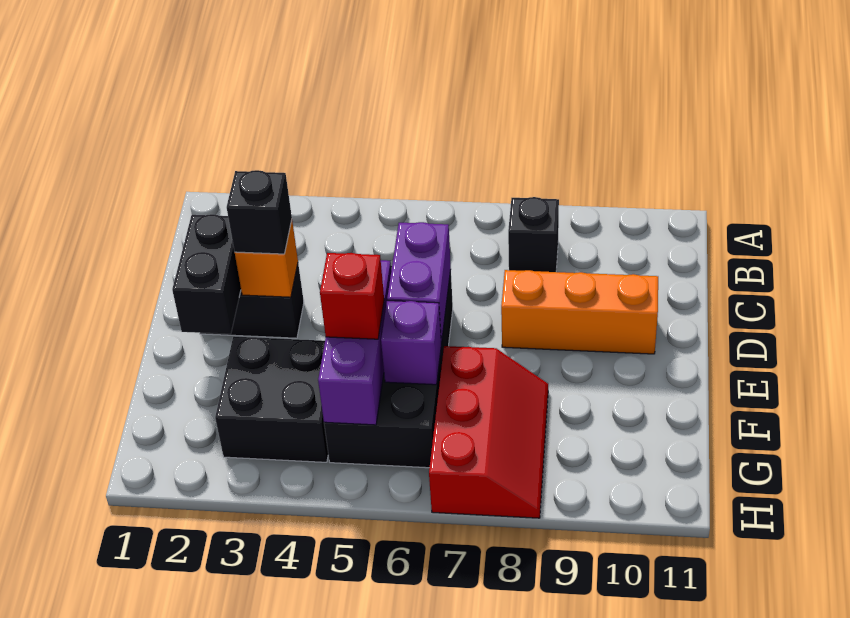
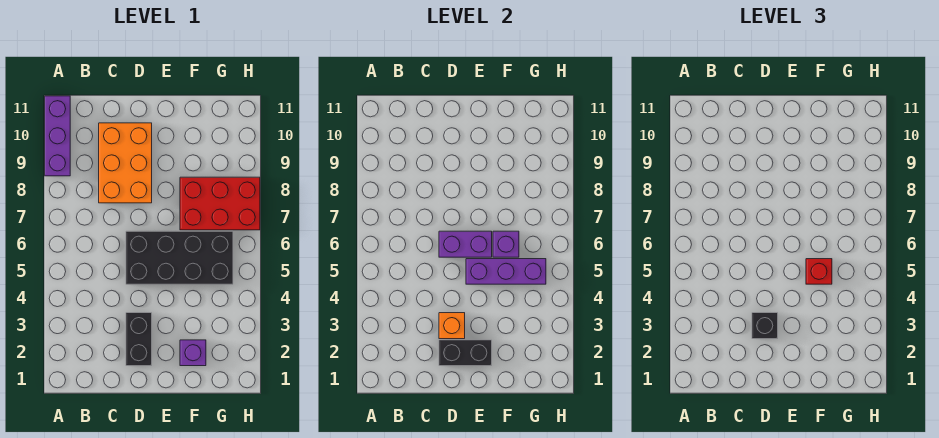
none -> purple brick A9:A11 level 1
black brick B8 level 1 -> none
orange brick D8:D10 level 1 -> orange brick C8:D10 level 1
none -> purple brick F2 level 1
black brick F3:G4 level 1 -> none
red slope F7:H8 level 1 top 7 -> red brick F7:H8 level 1

